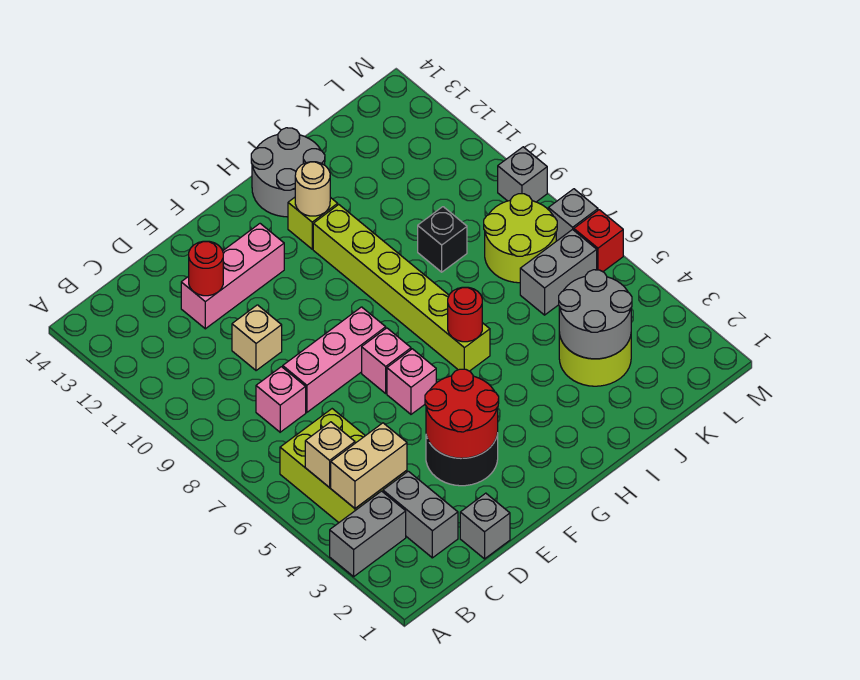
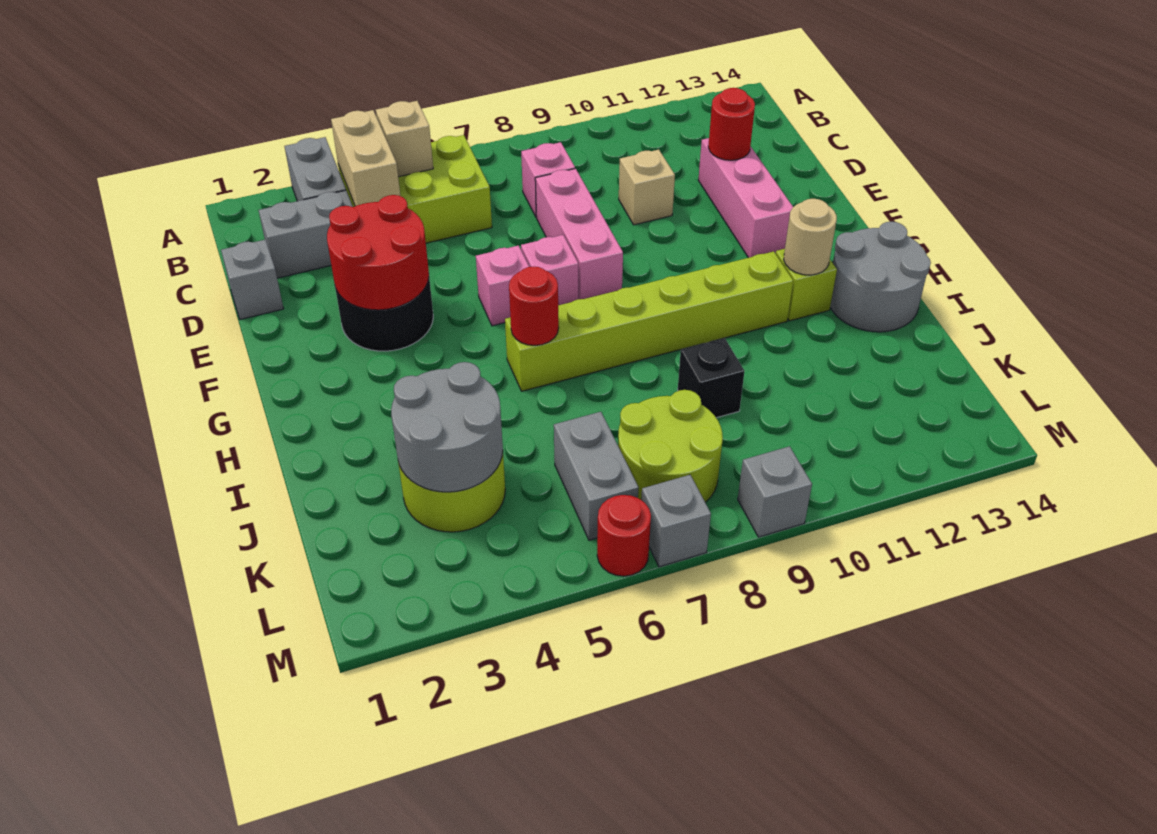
red brick M6 level 1 -> red round brick M6 level 1

